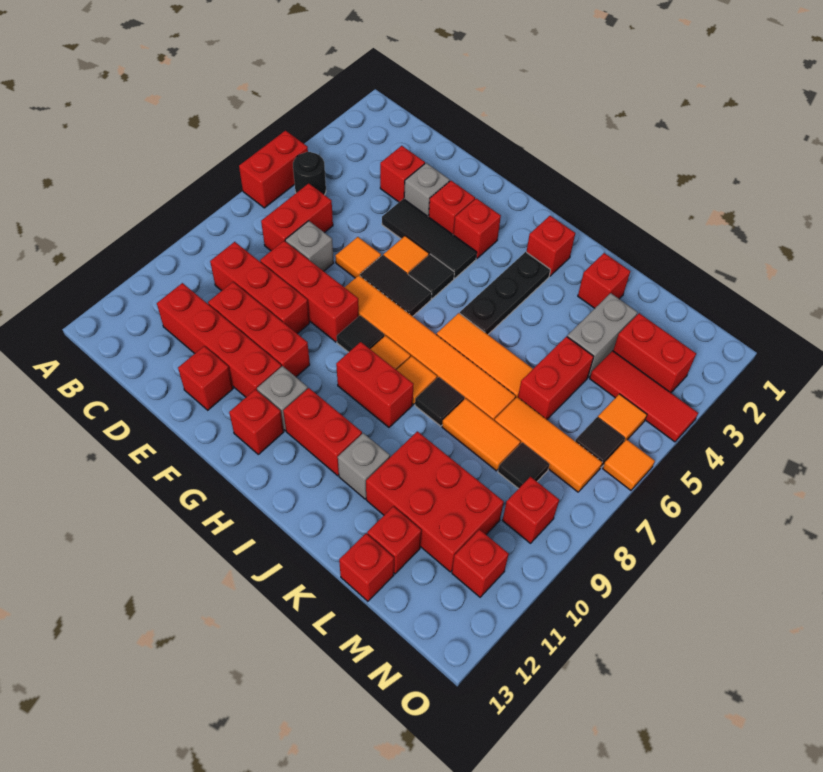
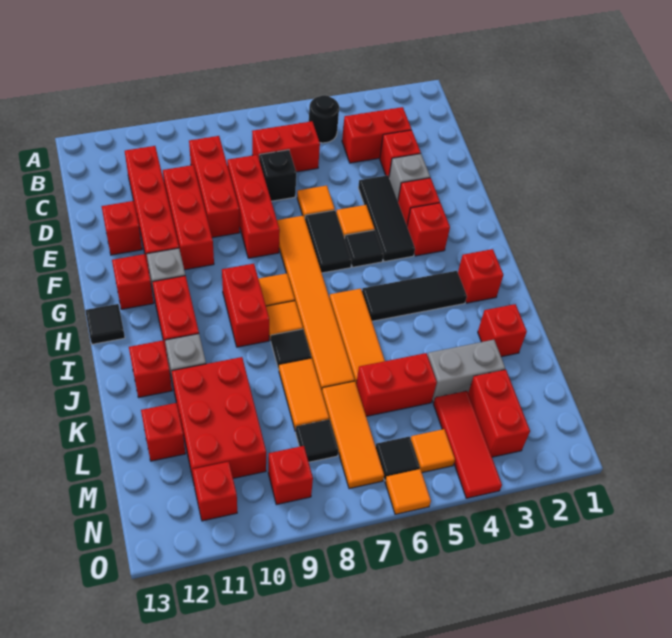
red brick A5:A6 level 1 -> red brick C3:C4 level 1
grey brick D7 level 1 -> black brick D7 level 1
black tile G8 level 1 -> black tile H13 level 1
black plate I3:I5 level 1 -> black tile I3:I5 level 1
red brick L13 level 1 -> red brick J12 level 1

